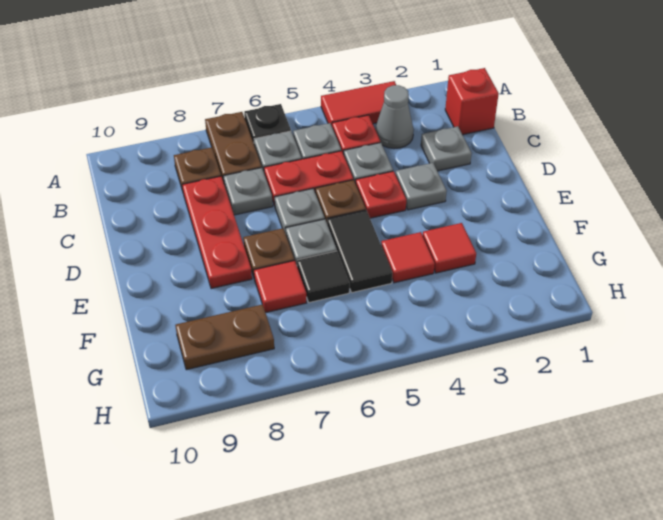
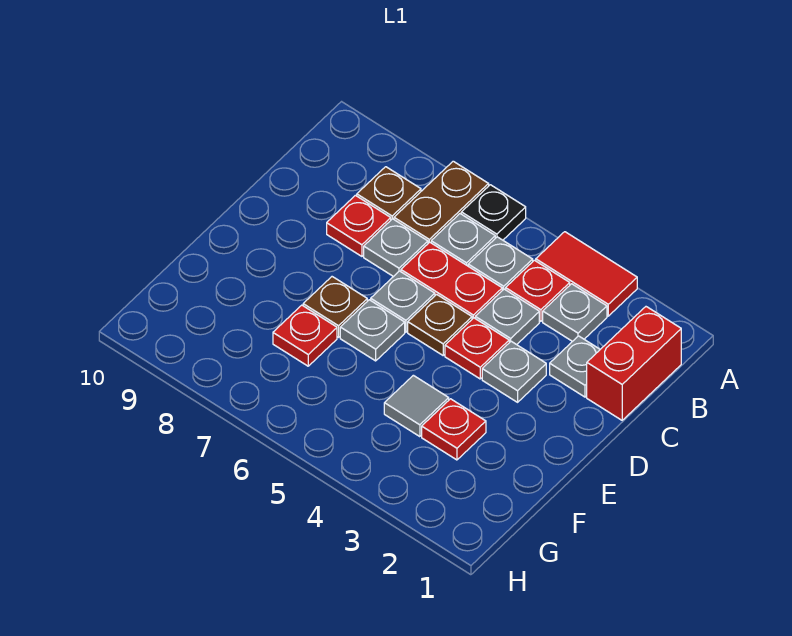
red brick B1 level 1 -> red brick B1:C1 level 1
grey cone B3 level 1 -> grey plate B3 level 1
red plate C8:E8 level 1 -> red plate C8 level 1
black tile E5:F5 level 1 -> none
red tile F3 level 1 -> red plate F3 level 1
red tile F4 level 1 -> grey tile F4 level 1
black tile F6 level 1 -> none
red tile F7 level 1 -> red plate F7 level 1
brown plate G8:G9 level 1 -> none

